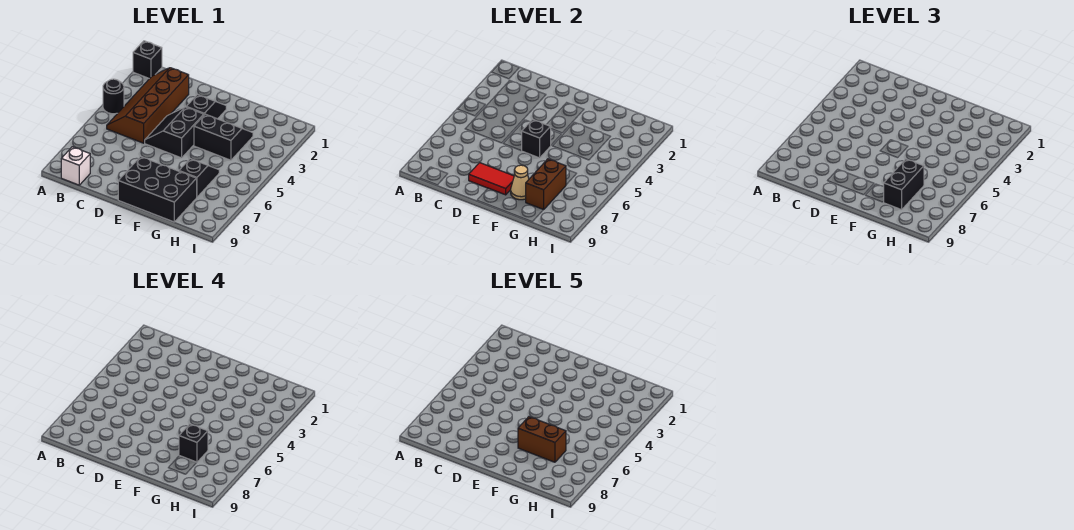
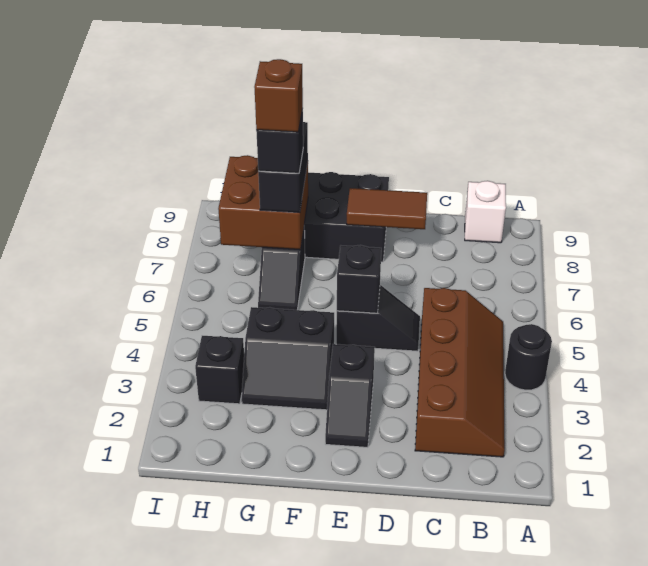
black brick A1 level 1 -> black brick H3 level 1
black slope D4:E5 level 1 top E -> black slope D5:E5 level 1 top E
red tile D8:E8 level 2 -> brown tile D8:E8 level 2
brown brick F7:G7 level 5 -> brown brick G7 level 5
tan cone F8 level 2 -> none
brown brick G7:G8 level 2 -> brown brick G7:H8 level 2

